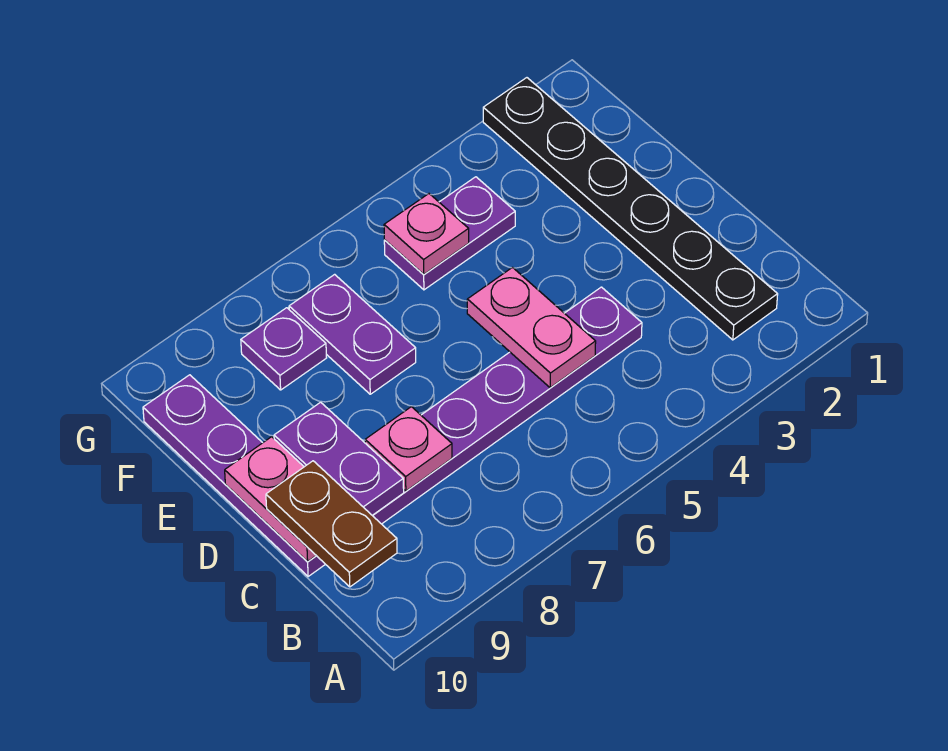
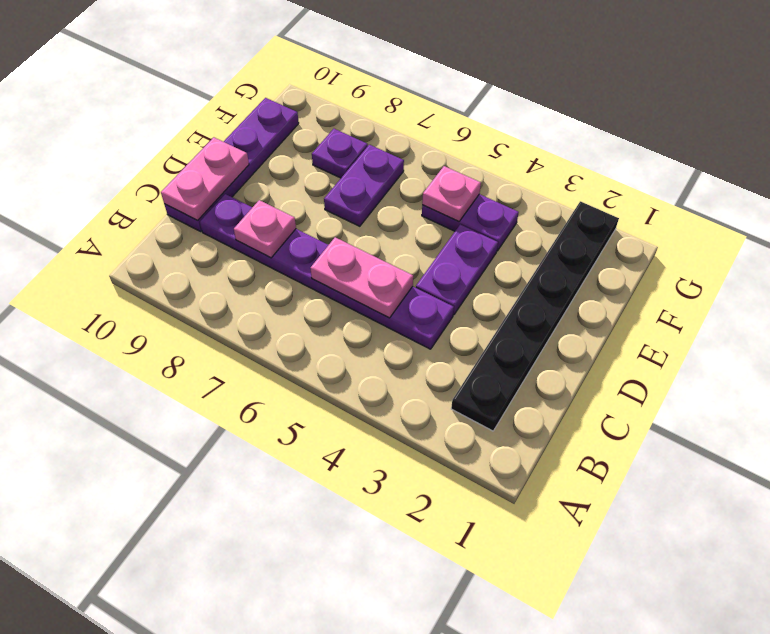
brown plate B10:C10 level 3 -> none
pink plate C5:D5 level 2 -> pink plate C5:C6 level 2
purple plate C9:D9 level 2 -> purple plate D4:E4 level 1

